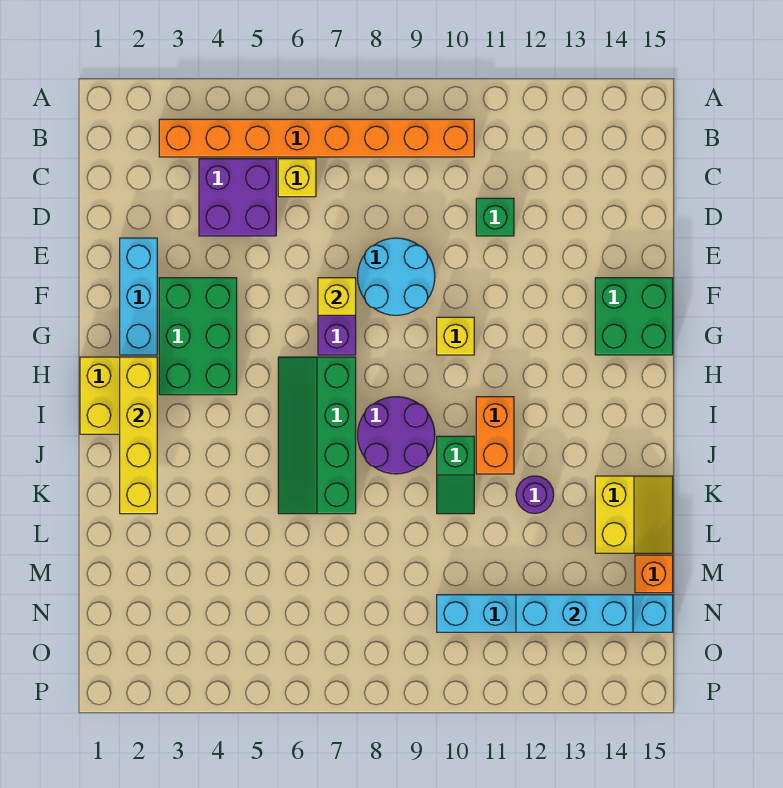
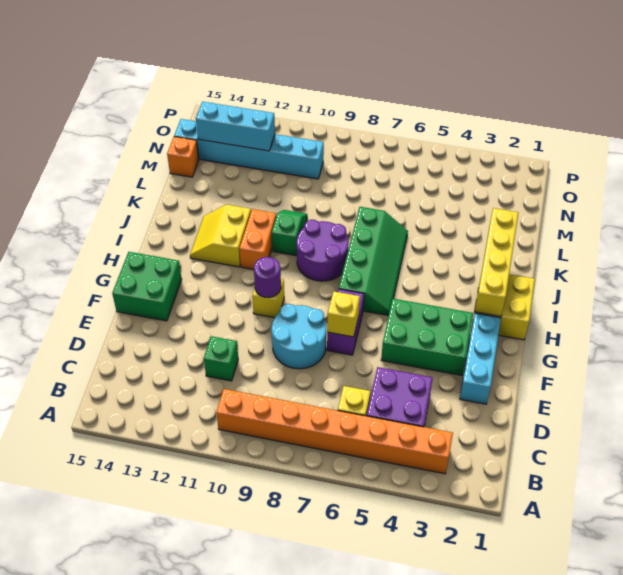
green brick F3:H4 level 1 -> green brick F3:G5 level 1
purple round brick K12 level 1 -> purple round brick G10 level 2
yellow slope K14:L15 level 1 top 14 -> yellow slope I12:J13 level 1 top 12

